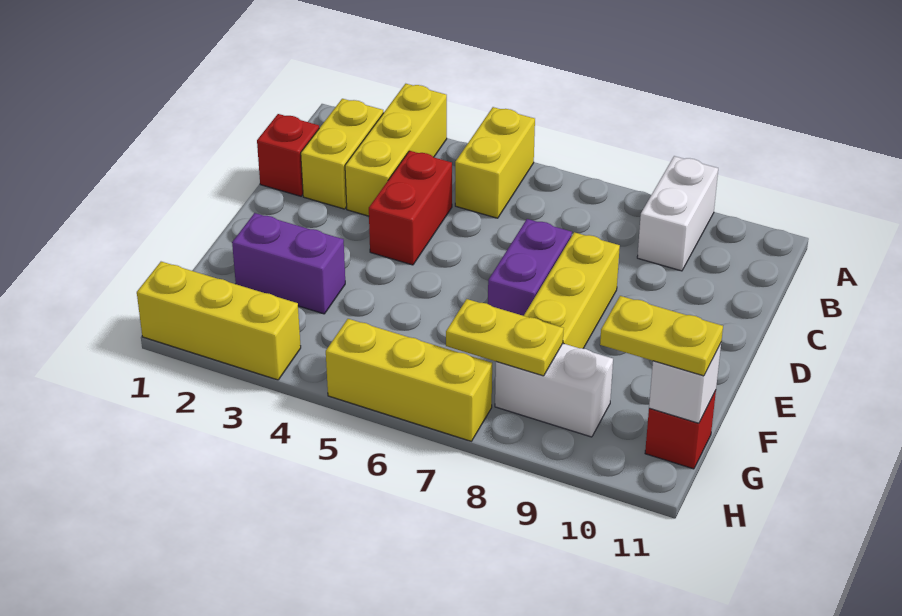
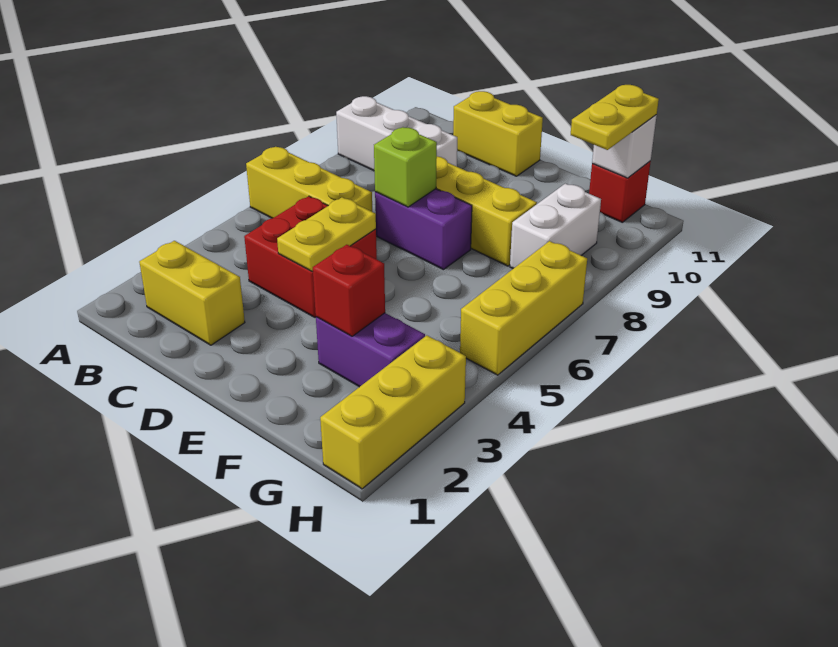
yellow brick A3:C3 level 1 -> yellow brick A6:C6 level 1
yellow brick A5:B5 level 1 -> yellow brick C11:D11 level 1
white brick A9:B9 level 1 -> white brick A9:C9 level 1
red brick C1 level 1 -> red brick F3 level 2
red brick C4:D4 level 1 -> red brick C4:D5 level 1
none -> lime brick D7 level 2
purple brick F2:F3 level 1 -> purple brick F3:G3 level 1
yellow plate G7:G8 level 2 -> yellow plate D4:D5 level 2

